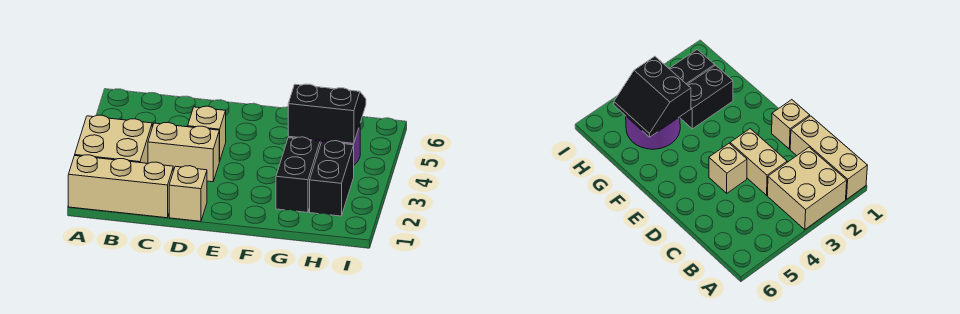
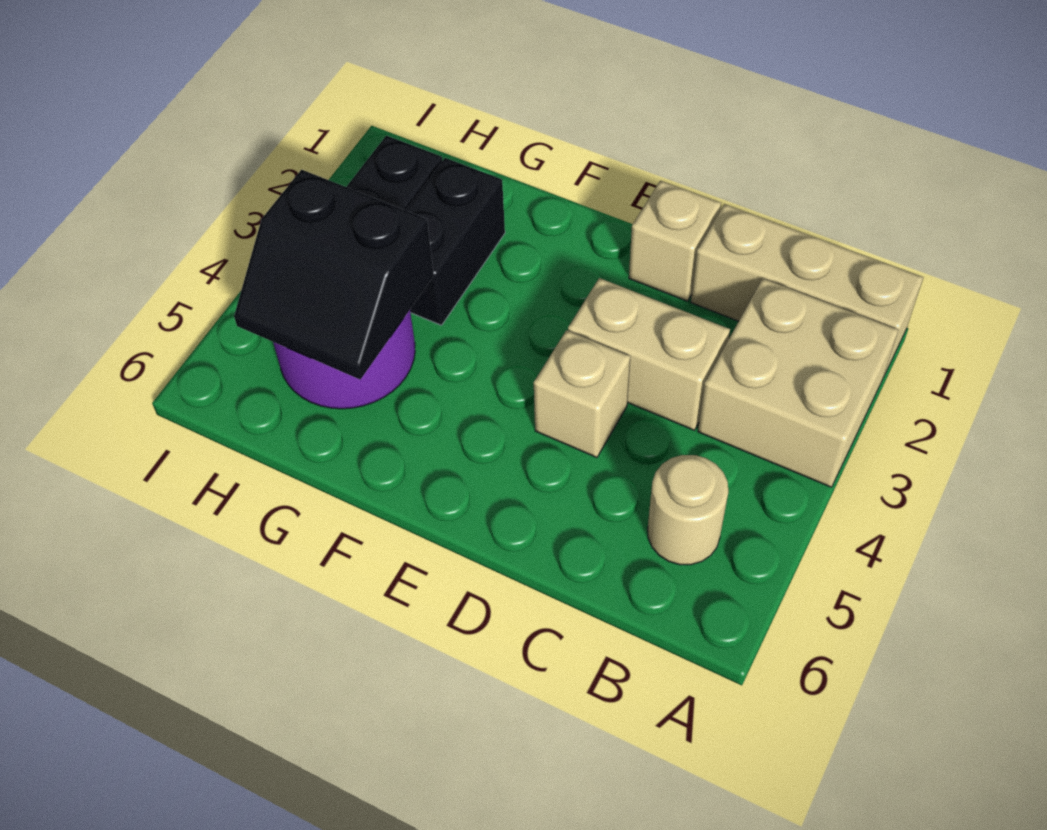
none -> tan round brick B5 level 1

